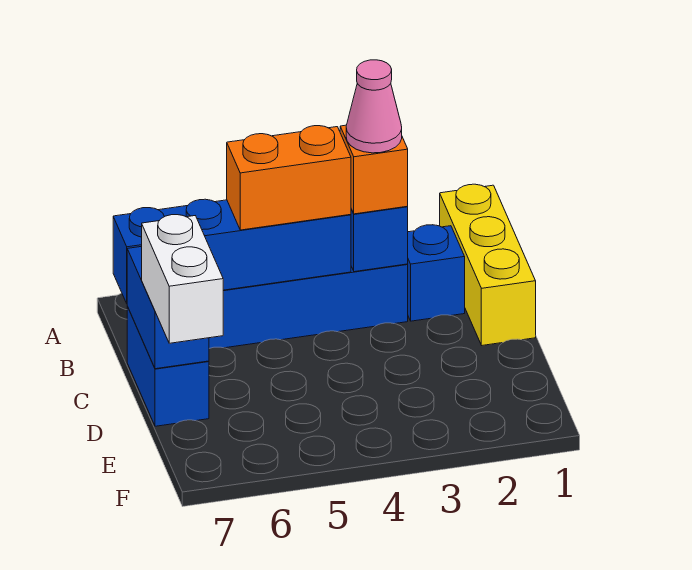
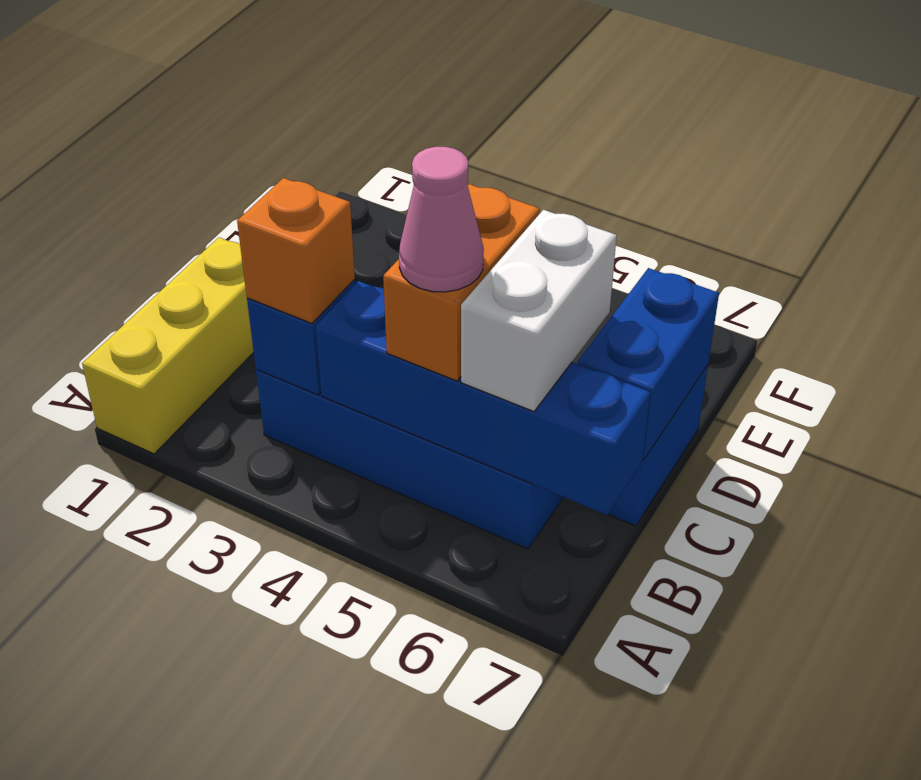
blue brick B2 level 1 -> none
pink cone B3 level 4 -> pink cone B5 level 4
orange brick B4:B5 level 3 -> orange brick B5:C5 level 3
white brick D7:E7 level 3 -> white brick B6:C6 level 3

